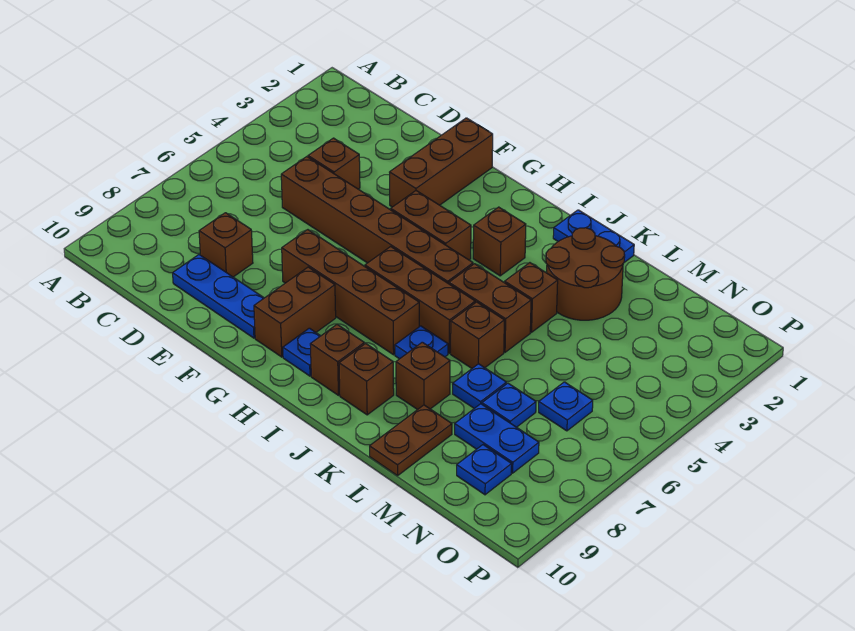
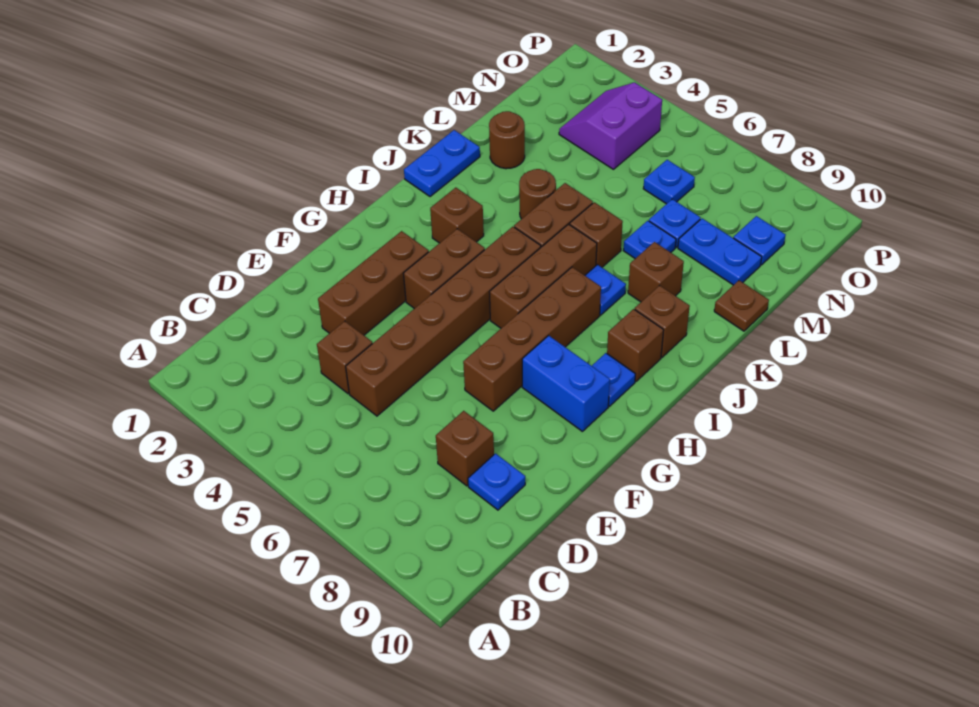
blue plate D9:F9 level 1 -> blue plate D9 level 1
brown brick F1:F3 level 1 -> brown brick E3:G3 level 1
brown brick G8:G9 level 1 -> blue brick G8:G9 level 1
brown round brick K2:L3 level 1 -> brown round brick L2 level 1
brown brick K4 level 1 -> brown round brick K4 level 1
brown plate L9:L10 level 1 -> brown plate L10 level 1
blue plate M8:N8 level 1 -> blue plate M8:M9 level 1
none -> purple slope N3:O4 level 1 top 4

